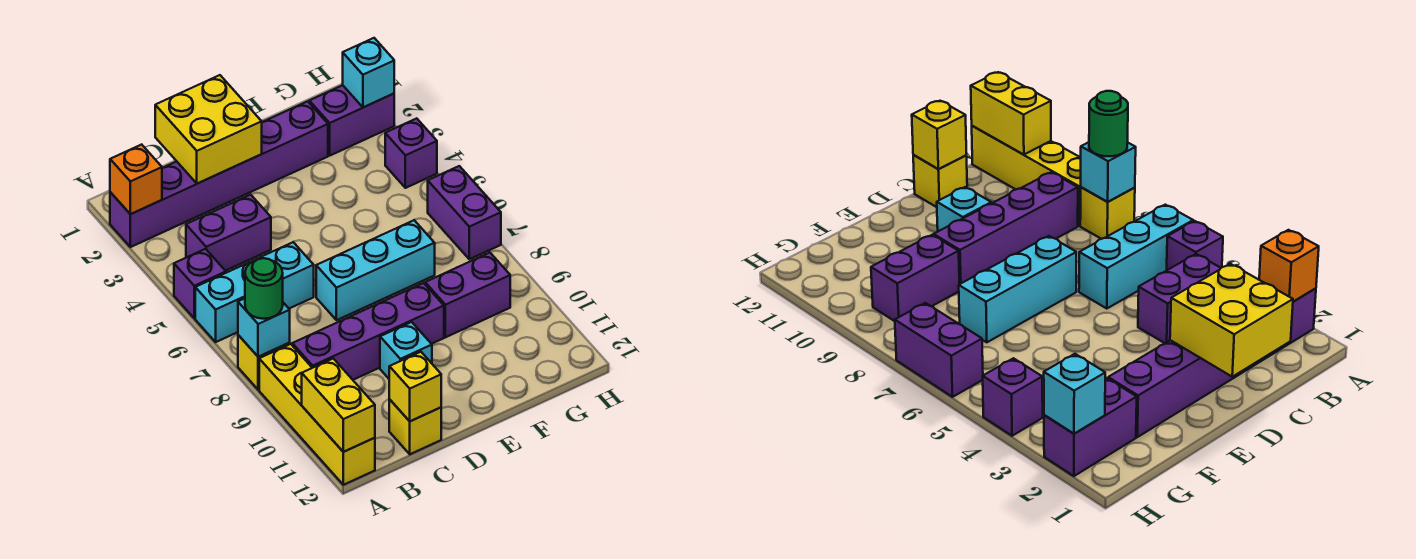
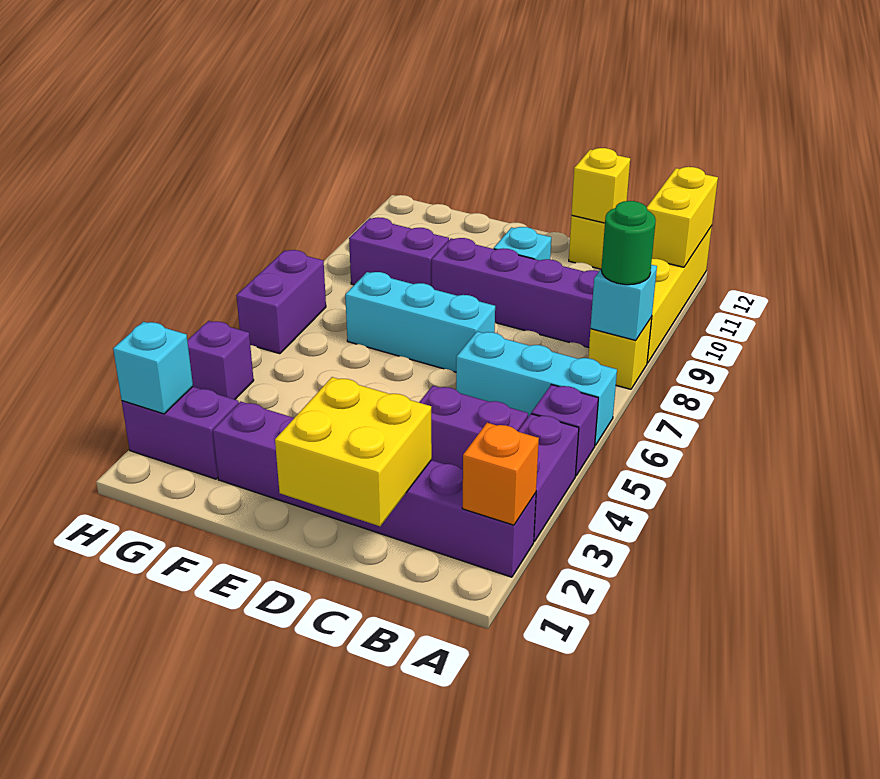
none -> purple brick A3:A4 level 1

